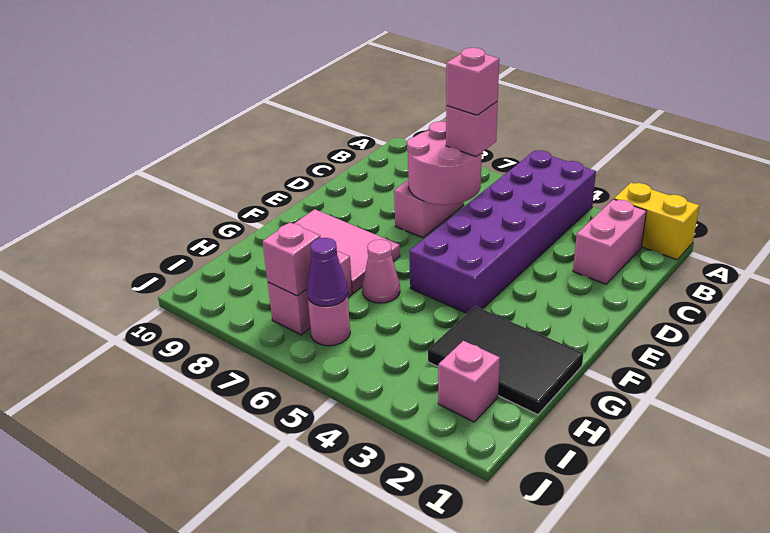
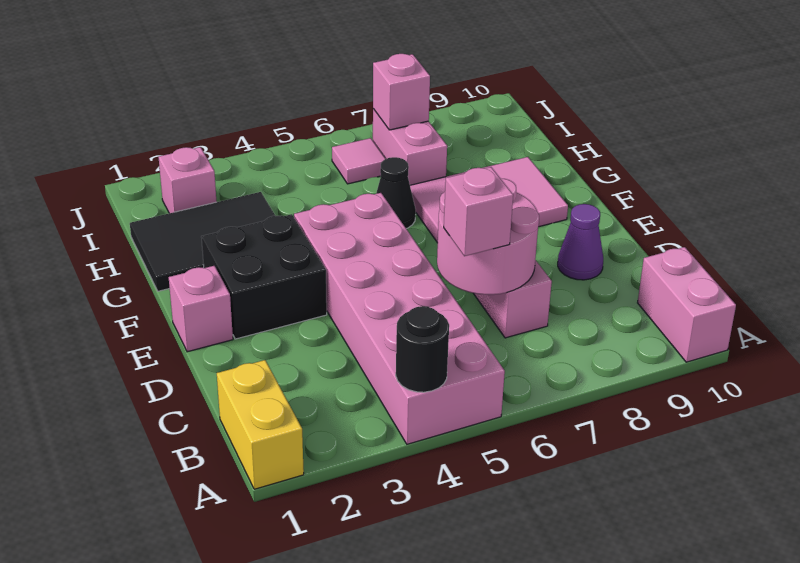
yellow brick A1:A2 level 1 -> yellow brick A1:B1 level 1
purple brick A4:F5 level 1 -> pink brick A4:F5 level 1
none -> black round brick A4 level 2
pink brick B2:C2 level 1 -> pink brick A10:B10 level 1
pink brick C6 level 4 -> pink brick E1 level 1
none -> black brick E2:F3 level 1
pink cone G6 level 1 -> black cone G6 level 1
pink round brick I6 level 1 -> pink tile I6 level 1
purple cone I6 level 2 -> purple cone D9 level 1

